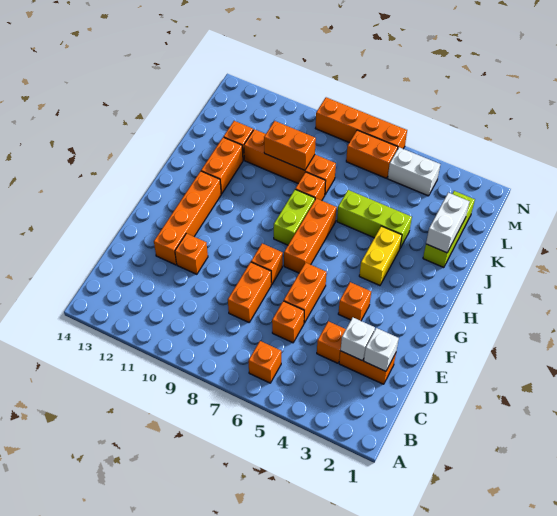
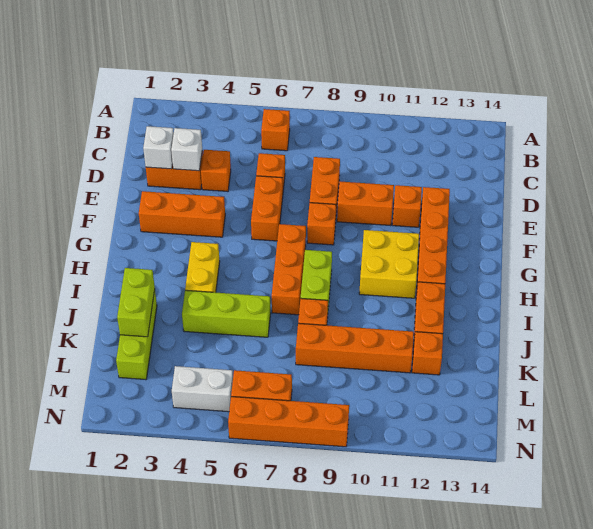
orange brick F4 level 1 -> orange brick F2:F4 level 1
none -> yellow brick G10:H11 level 1
white brick J2:K2 level 2 -> lime brick J2:K2 level 2
orange brick K9:K10 level 2 -> orange brick E9:E10 level 1

